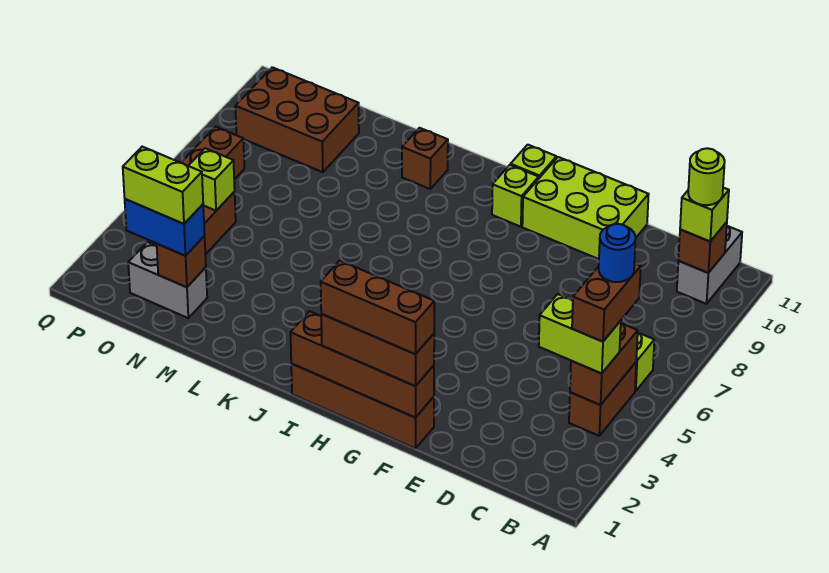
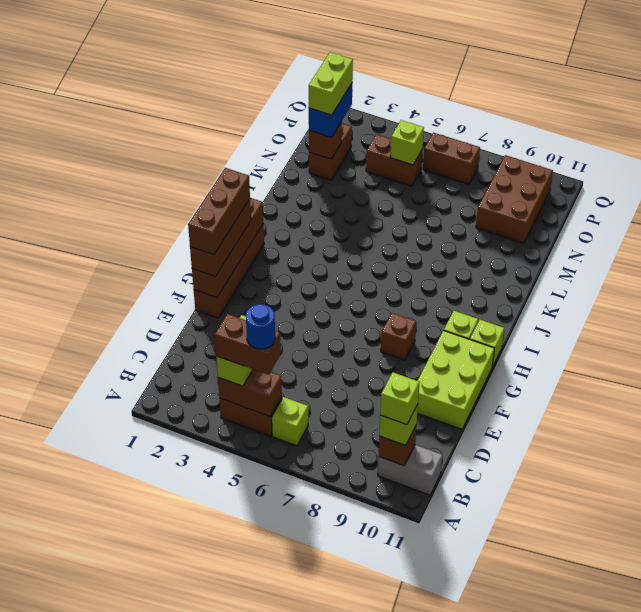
lime round brick B10 level 4 -> lime brick B10 level 4
brown brick K10 level 1 -> brown brick G8 level 1
grey brick N2:O2 level 1 -> brown brick N2:O2 level 1

